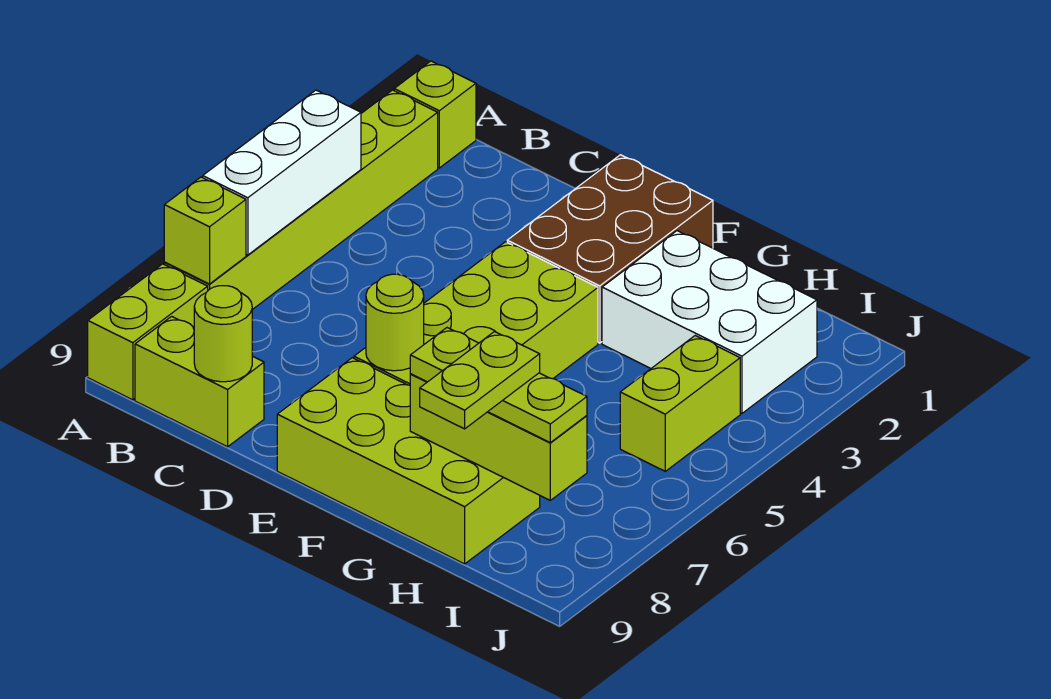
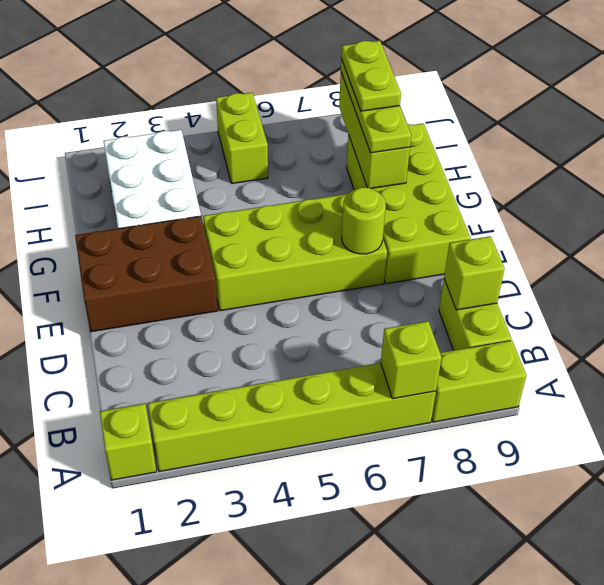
white brick A4:A6 level 2 -> none
lime round brick C9 level 2 -> lime brick C9 level 2
lime plate H8:H9 level 4 -> lime plate H8:I8 level 4
lime brick I4:I5 level 1 -> lime brick I5:J5 level 1

